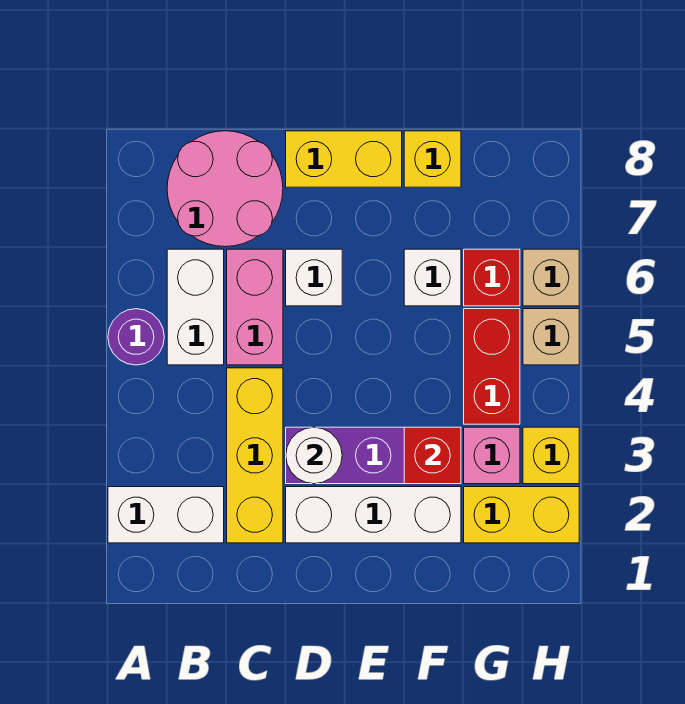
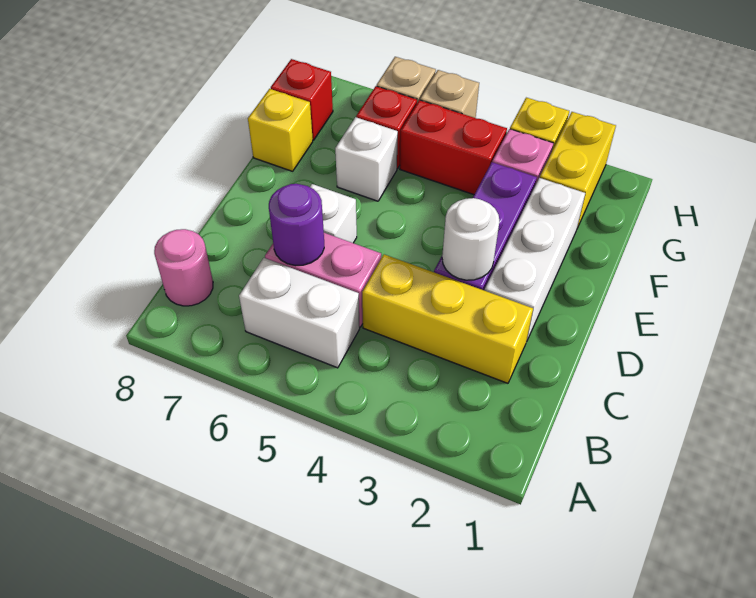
white brick A2:B2 level 1 -> none
purple round brick A5 level 1 -> purple round brick C6 level 2
pink round brick B7:C8 level 1 -> pink round brick B8 level 1
yellow brick D8:E8 level 1 -> none
red brick F3 level 2 -> red brick G8 level 1

